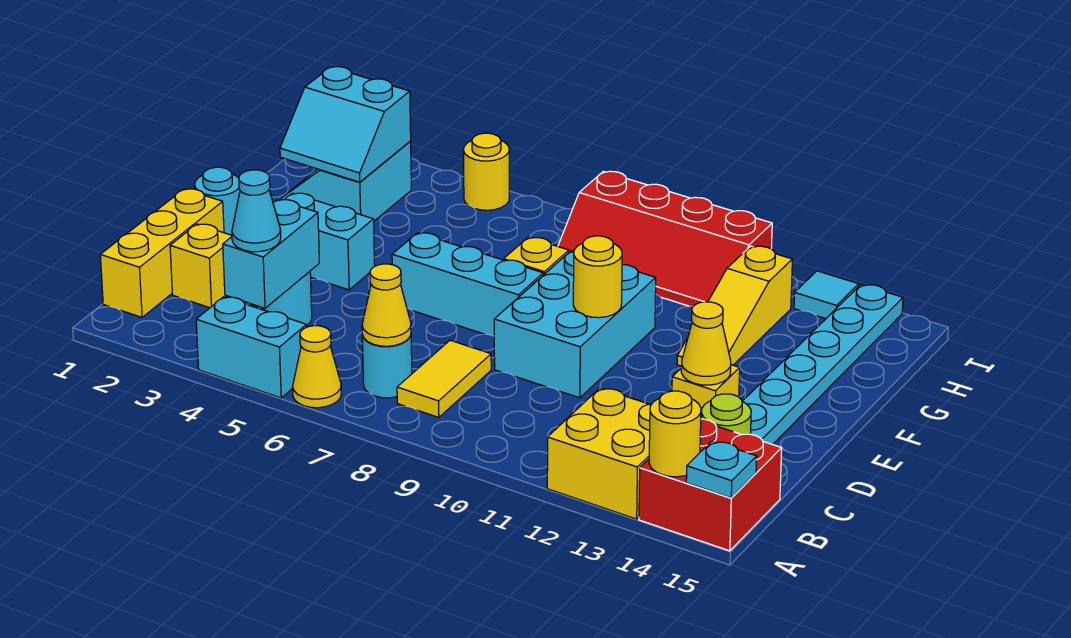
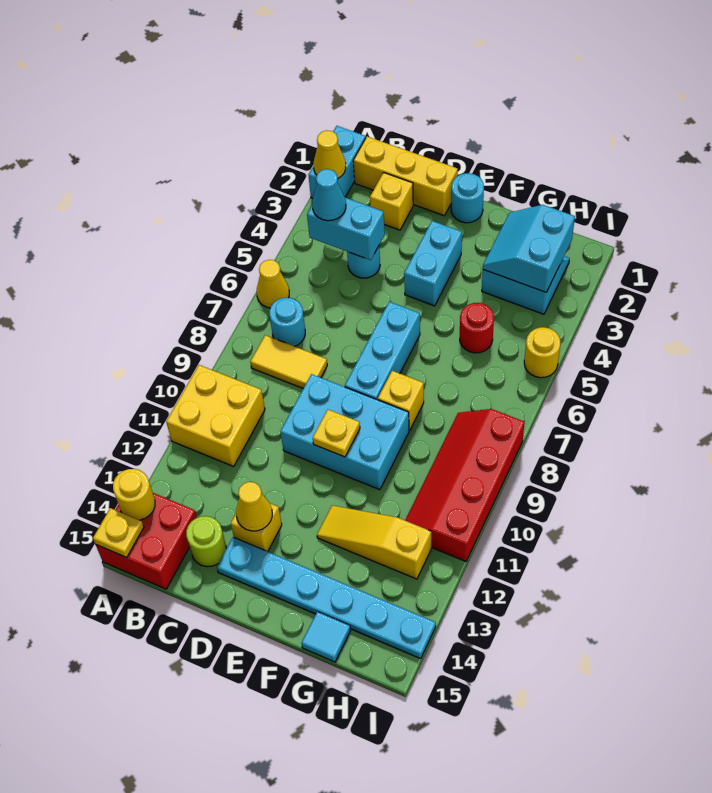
cyan brick A4:A5 level 1 -> cyan brick A1:A2 level 1
yellow brick A12:B13 level 1 -> yellow brick A10:B11 level 1
cyan plate A15 level 2 -> yellow plate A15 level 2
yellow cone B7 level 2 -> yellow cone A2 level 2
yellow round brick E10 level 2 -> yellow plate E10 level 2
none -> red round brick G5 level 1
cyan tile I13 level 1 -> cyan tile G15 level 1

